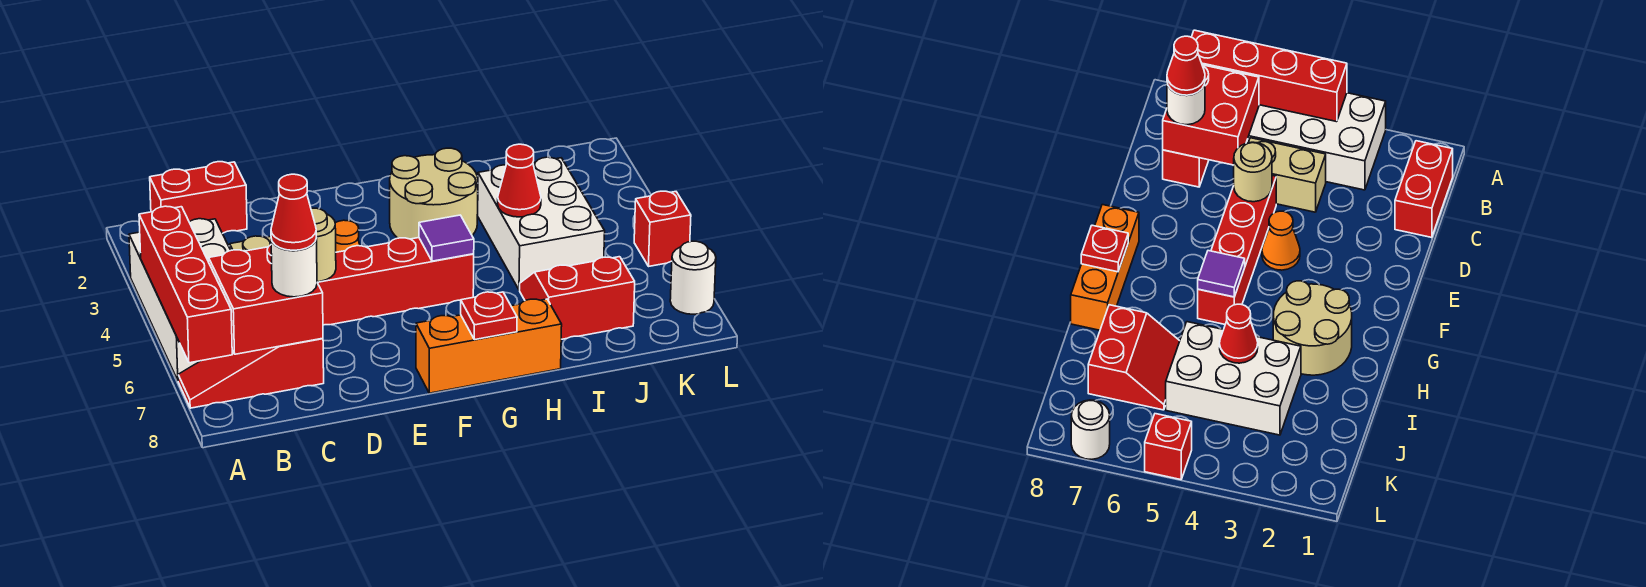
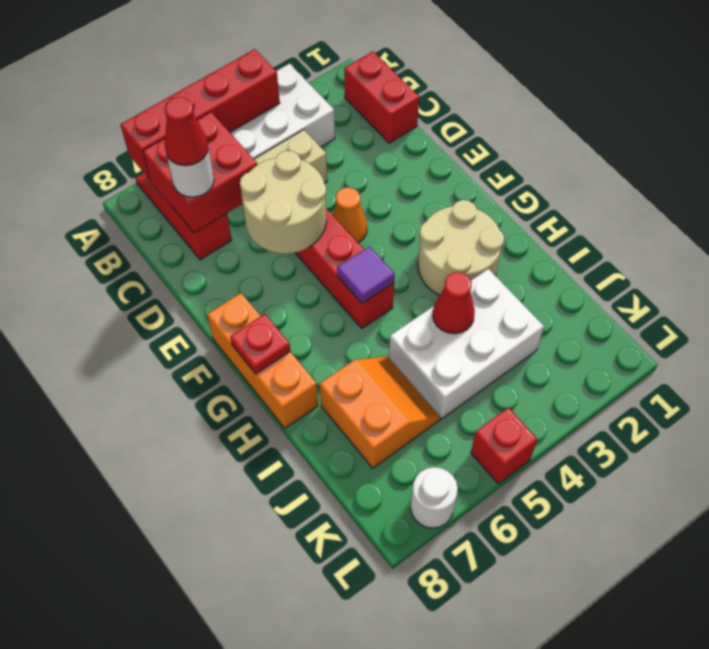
tan round brick D5 level 2 -> tan round brick D5:E6 level 2
red slope I6:J7 level 1 top 7 -> orange slope I6:J7 level 1 top 7

